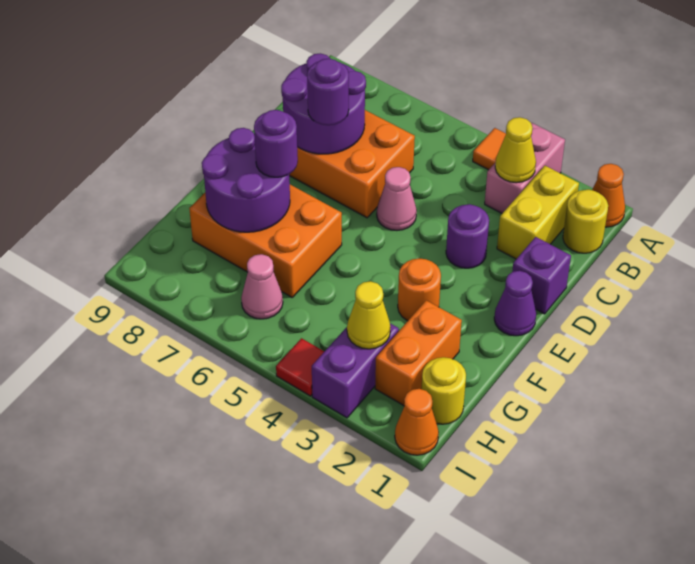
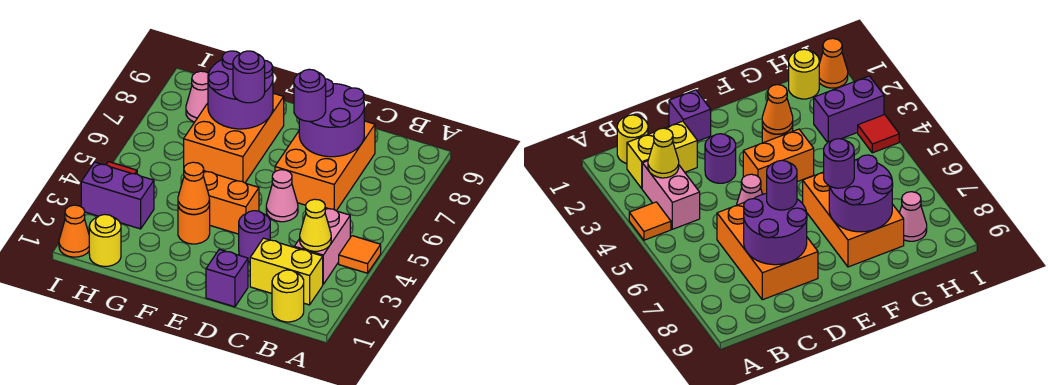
orange cone A1 level 1 -> orange cone F3 level 2
pink brick A3:B3 level 1 -> pink brick B3:B4 level 1
purple cone E1 level 1 -> none
orange brick G2:H2 level 1 -> orange brick E4:F4 level 1
yellow cone H3 level 2 -> none
pink cone H6 level 1 -> pink cone H8 level 1

